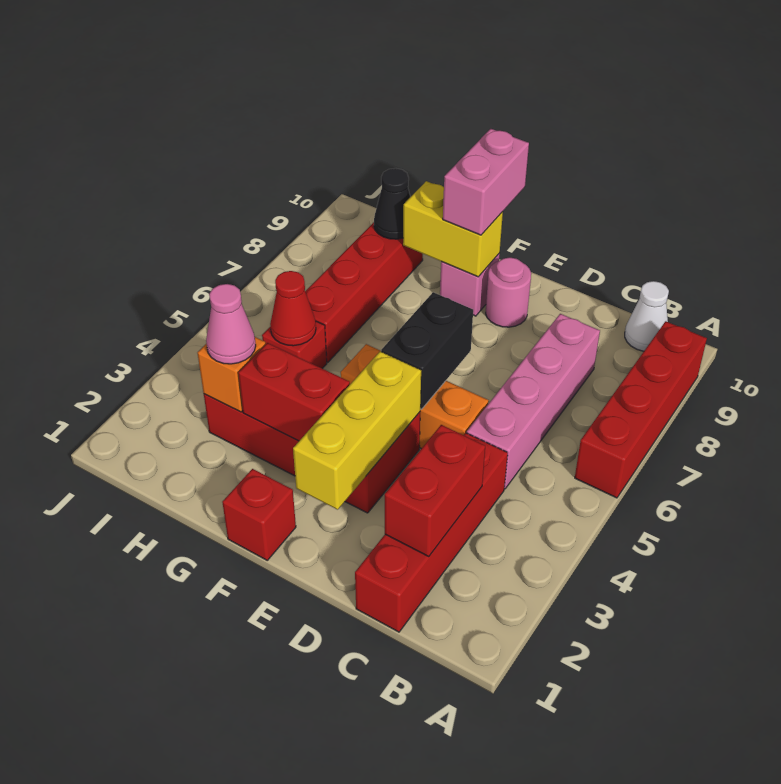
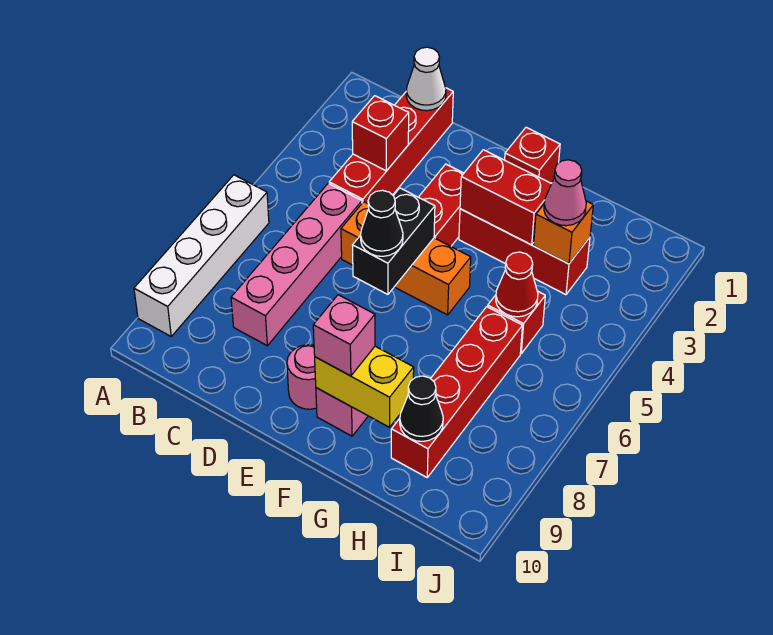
red brick A6:A9 level 1 -> white brick A6:A9 level 1
white cone B10 level 1 -> white cone C1 level 2
red brick C2:C3 level 2 -> red brick C3 level 2
yellow brick E2:E4 level 2 -> none
none -> black cone E6 level 3
pink brick F9:F10 level 3 -> pink brick F9 level 3

